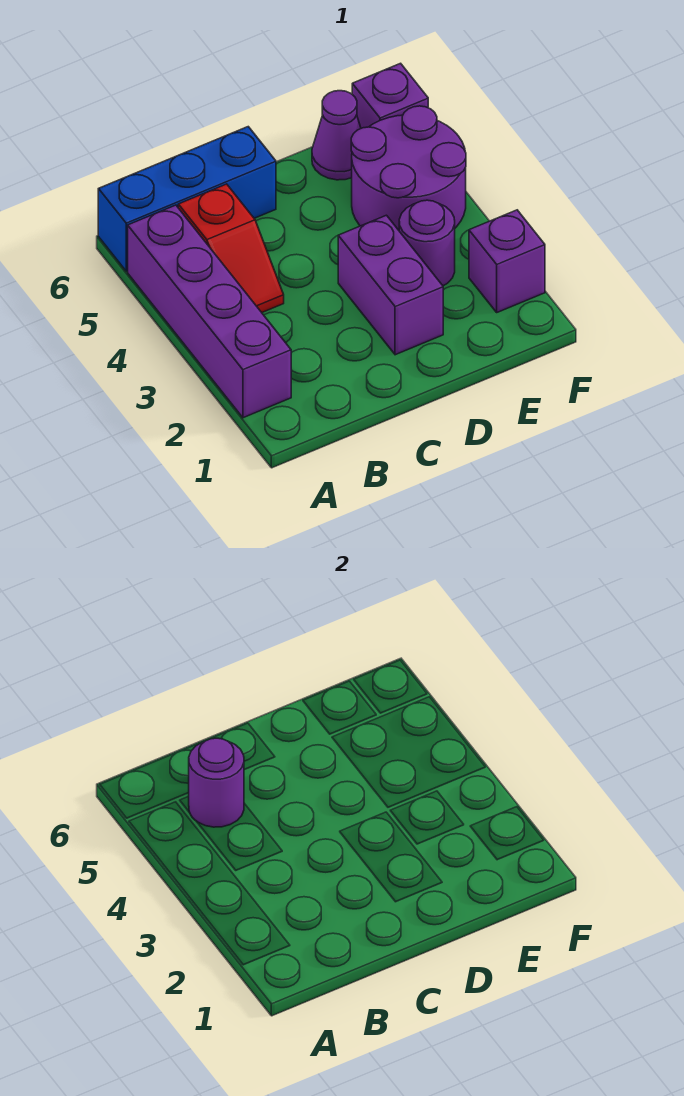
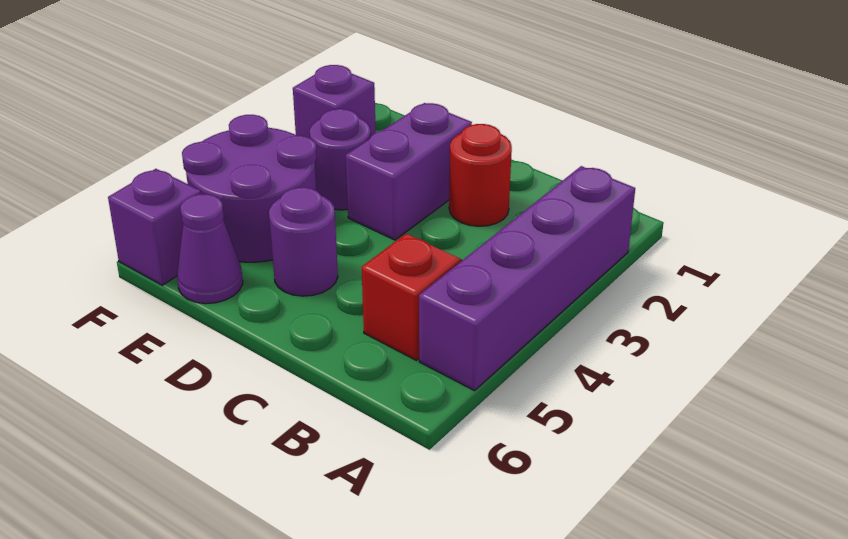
blue brick A6:C6 level 1 -> none
purple round brick B5 level 2 -> purple round brick D5 level 1
none -> red round brick C2 level 1

